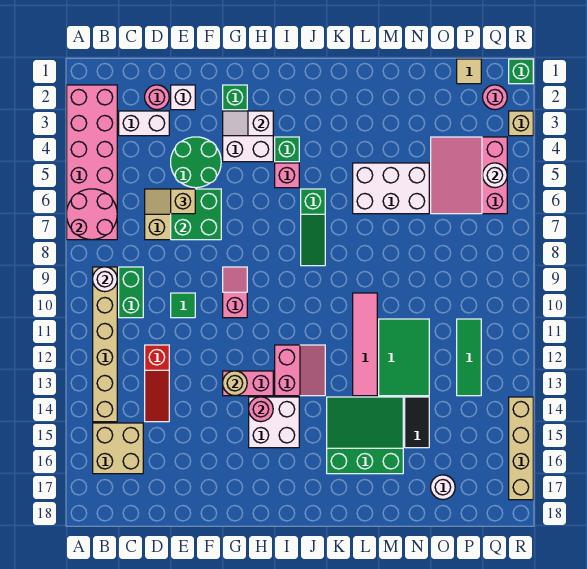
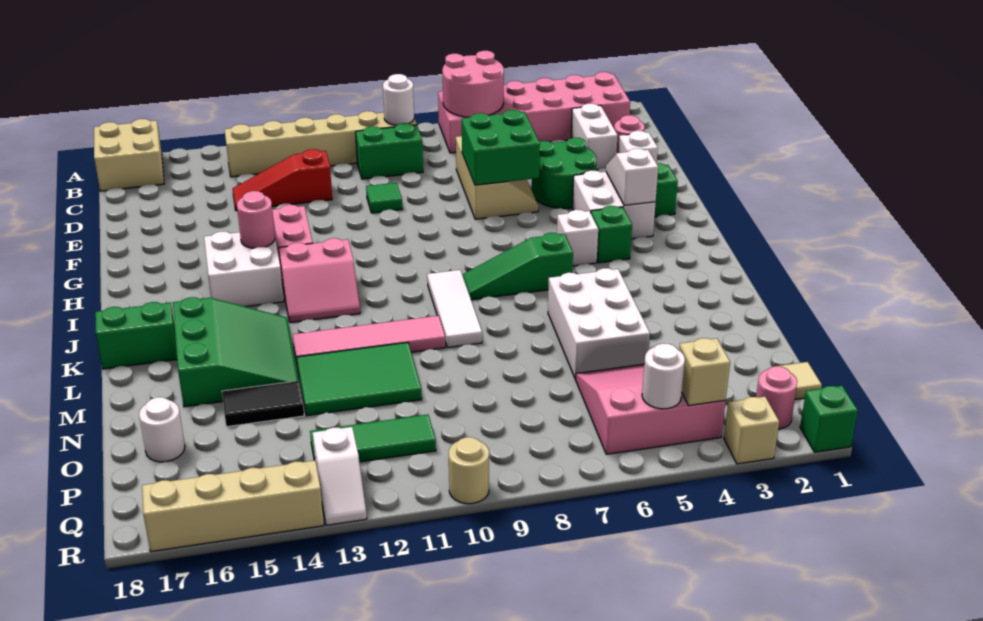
tan brick B15:C16 level 1 -> tan brick A17:B18 level 1
tan brick E6 level 3 -> tan brick Q4 level 2
pink slope G9:G10 level 1 top 10 -> none
tan round brick G13 level 2 -> tan round brick R10 level 1
pink brick I5 level 1 -> white brick I5 level 1
none -> white tile J9:L9 level 1
none -> green brick K17:K18 level 1
none -> white slope Q13:R13 level 1 top Q

